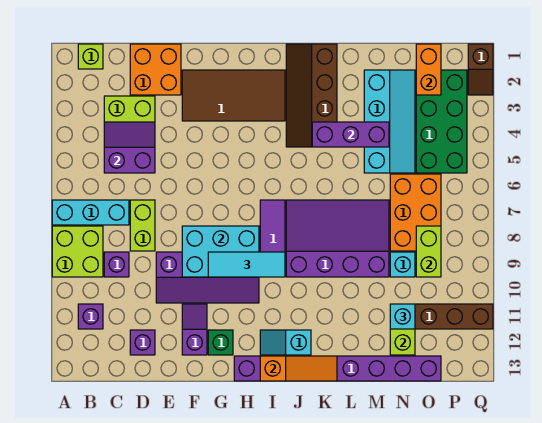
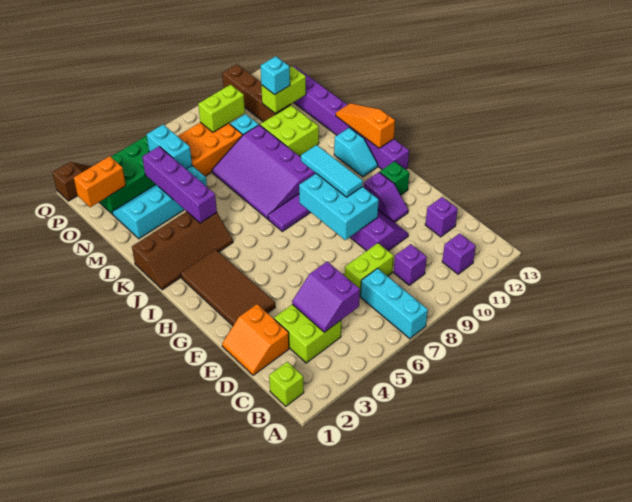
lime brick A8:B9 level 1 -> lime brick L10:M11 level 1
orange brick D1:E2 level 1 -> orange slope D1:E2 level 1 top 2
purple slope F11:F12 level 1 top 12 -> purple slope F11:G11 level 1 top G
purple brick K4:M4 level 2 -> purple brick K4:N4 level 2
none -> cyan brick N5:O5 level 2

